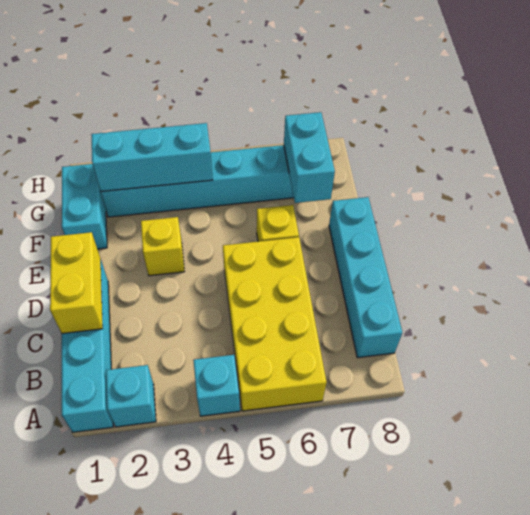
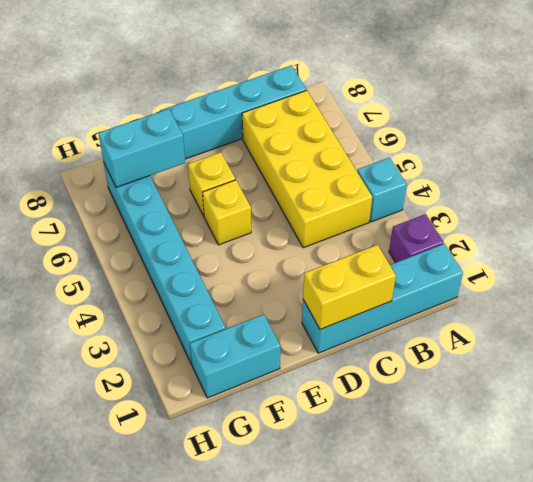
cyan brick A2 level 1 -> purple brick A2 level 1
yellow brick A5:D6 level 1 -> yellow brick B4:C7 level 1
yellow brick E3 level 1 -> yellow brick E5 level 1
cyan brick G2:G4 level 2 -> none

